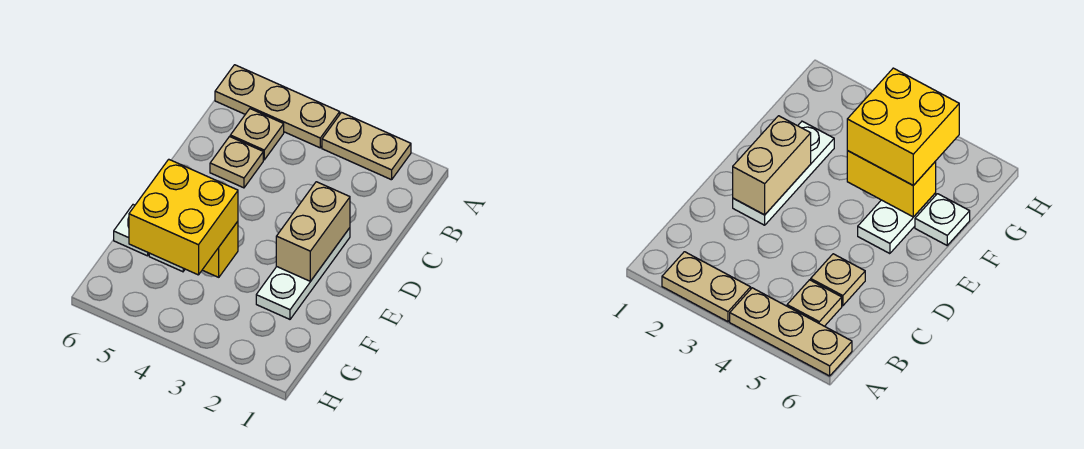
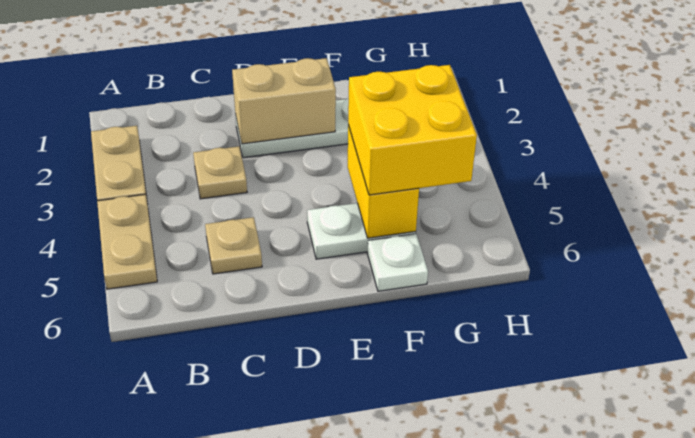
tan plate A4:A6 level 1 -> tan plate A4:A5 level 1
tan plate B5 level 1 -> tan plate C3 level 1

